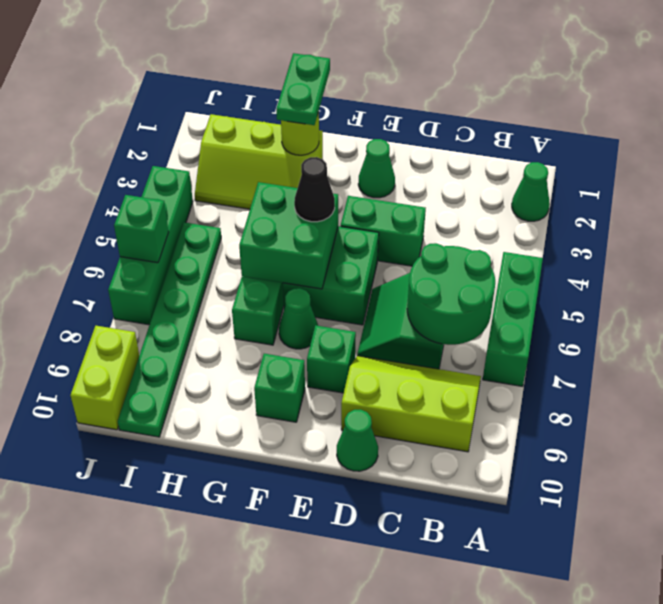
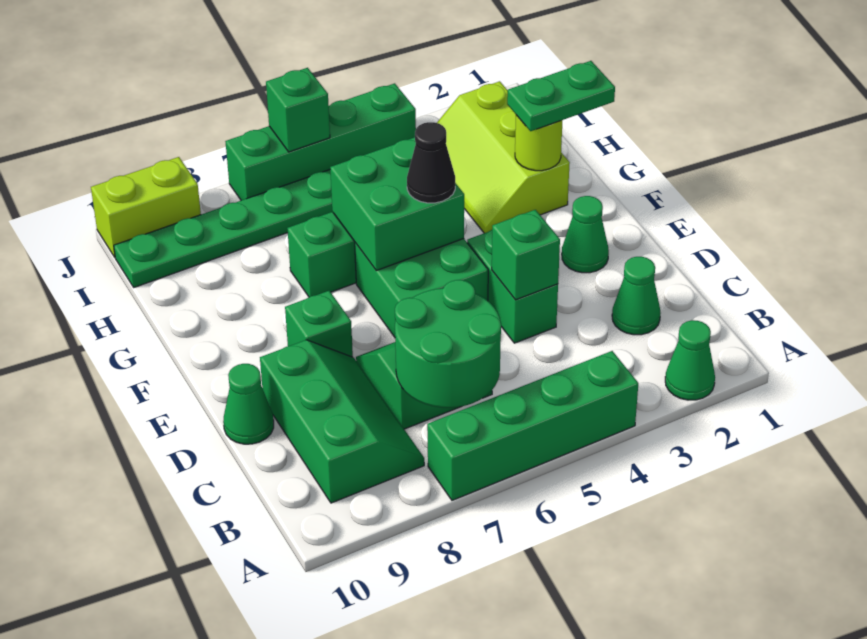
green brick A5:A7 level 1 -> green brick A4:A7 level 1
lime slope B8:D9 level 1 top 9 -> green slope B8:D9 level 1 top 9
green cone F7 level 1 -> green cone C2 level 1
green brick F9 level 1 -> green brick D4 level 2

